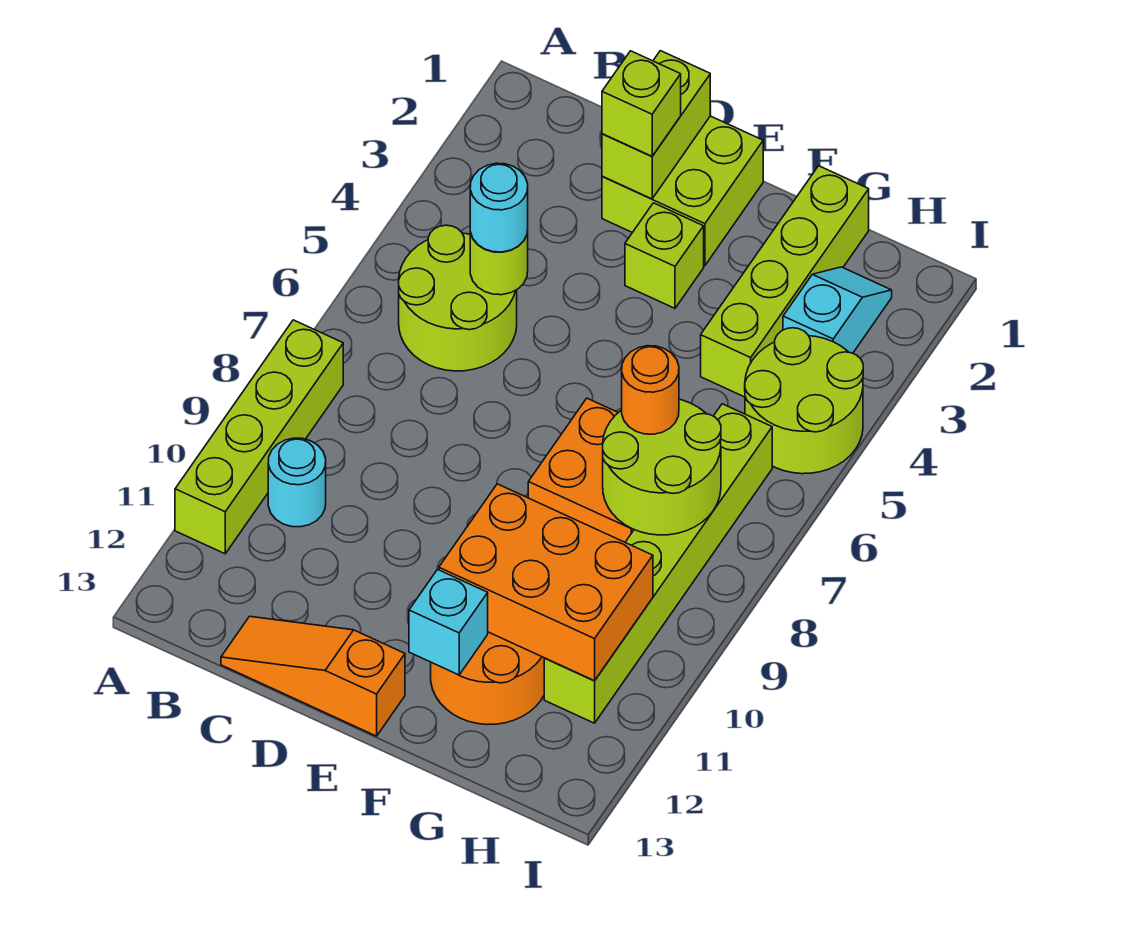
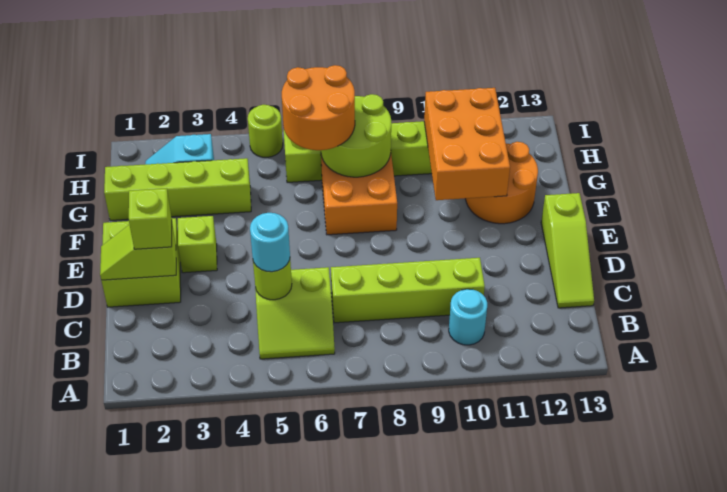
lime brick A8:A11 level 1 -> lime brick C7:C10 level 1
lime round brick B5:C6 level 1 -> lime slope B5:C6 level 1 top C
orange slope C13:E13 level 1 top E -> lime slope C13:E13 level 1 top E
lime brick D1:D2 level 2 -> lime slope D1:D2 level 2 top 2
cyan brick F12 level 2 -> none
orange round brick G7 level 3 -> orange round brick G6:H7 level 3
lime round brick H4:I5 level 1 -> lime round brick I5 level 1

